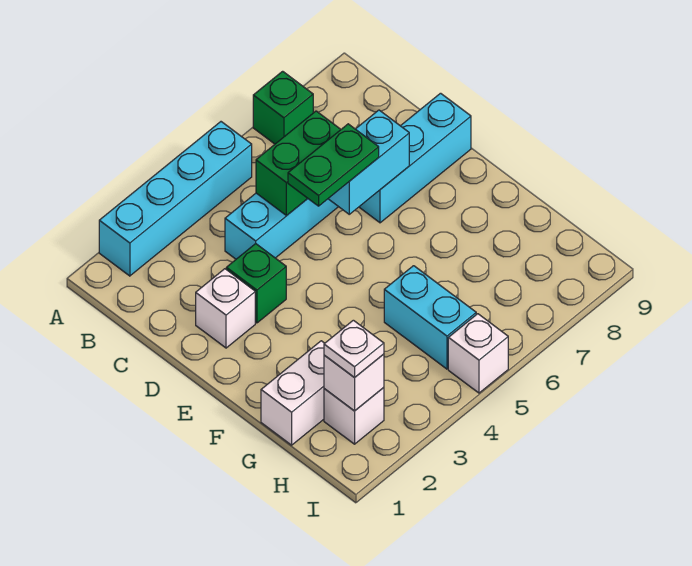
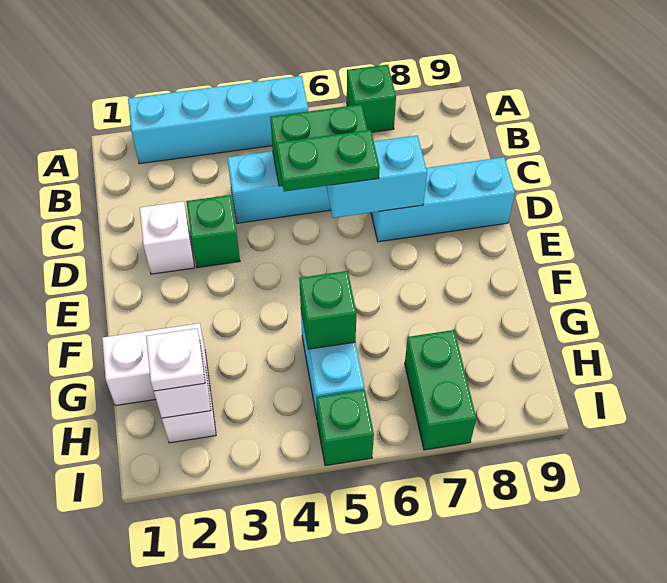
none -> green brick G5 level 2
none -> green brick H7:I7 level 1
white brick I5 level 1 -> green brick I5 level 1

